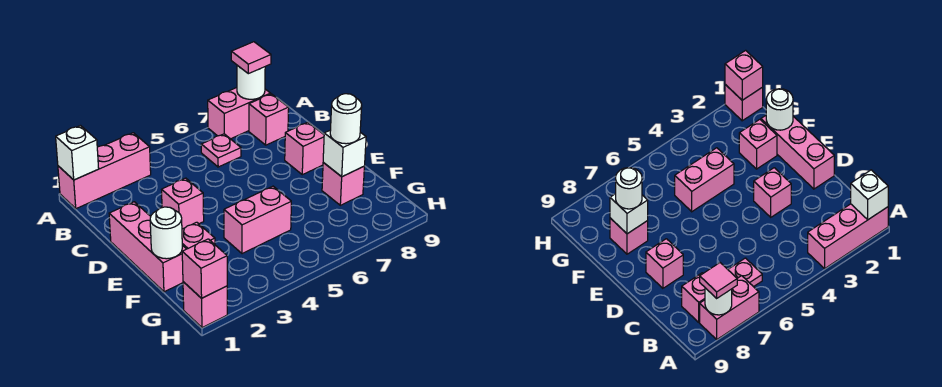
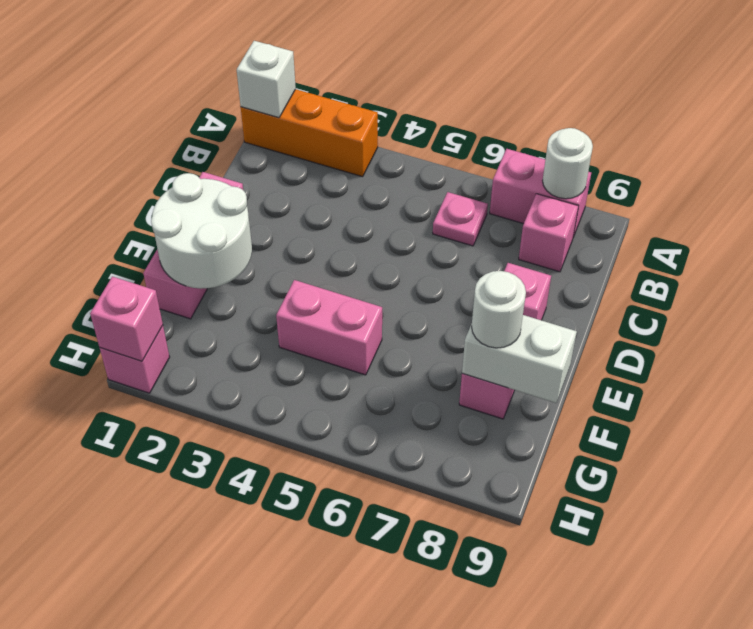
pink brick A1:A3 level 1 -> orange brick A1:A3 level 1
pink tile A8 level 3 -> none
pink brick D3 level 1 -> none
white round brick F1 level 2 -> white round brick E1:F2 level 2
pink brick F2 level 1 -> none
white brick F8 level 2 -> white brick F8:F9 level 2

